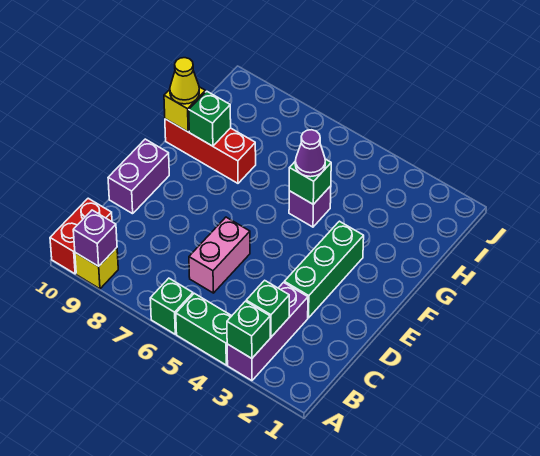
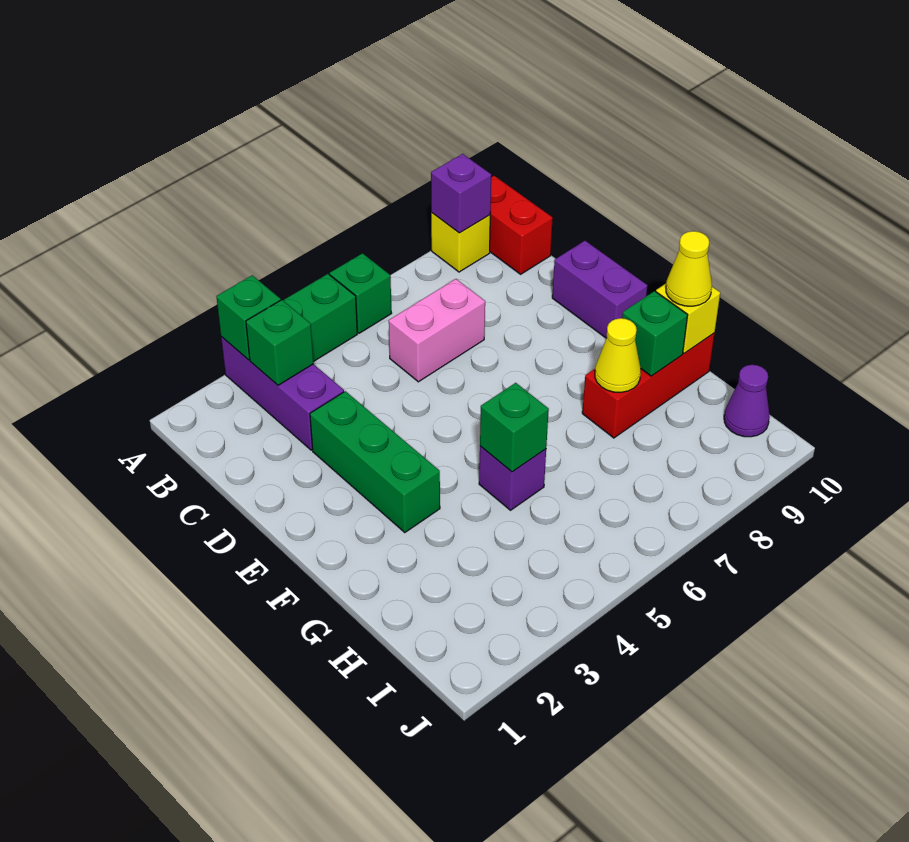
pink brick C6:D6 level 1 -> pink brick C6:C7 level 1
purple cone G5 level 3 -> purple cone I10 level 1
none -> yellow cone G8 level 2

